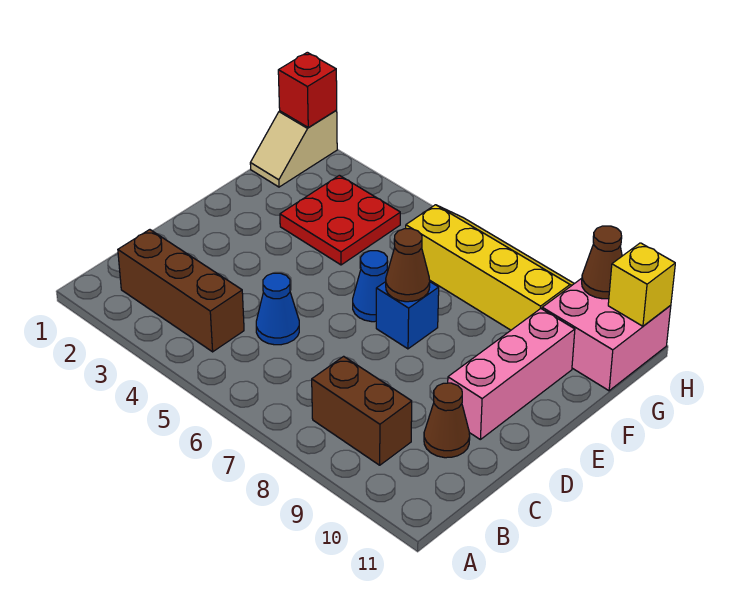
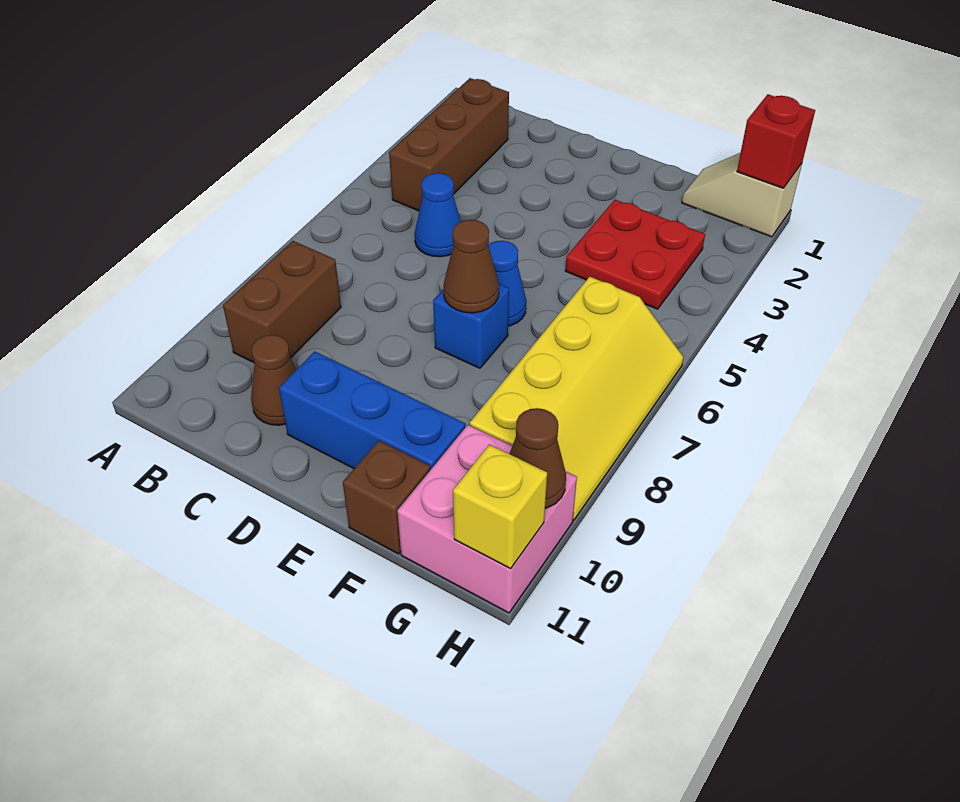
pink brick D10:F10 level 1 -> blue brick D10:F10 level 1
none -> brown brick F11 level 1

